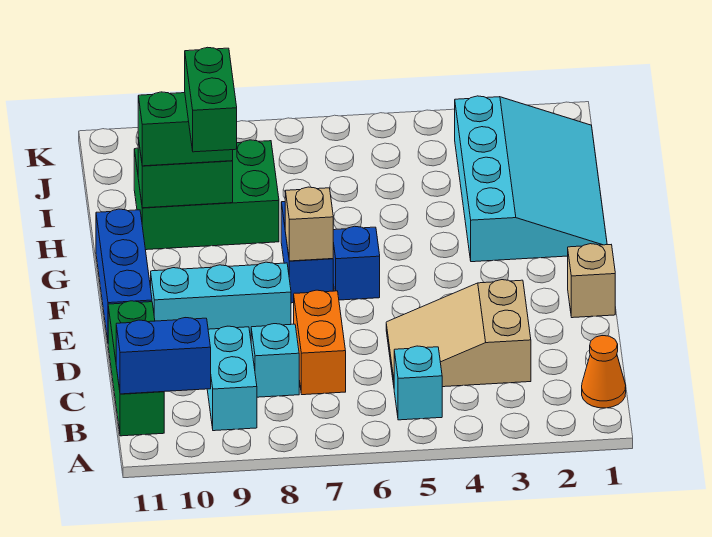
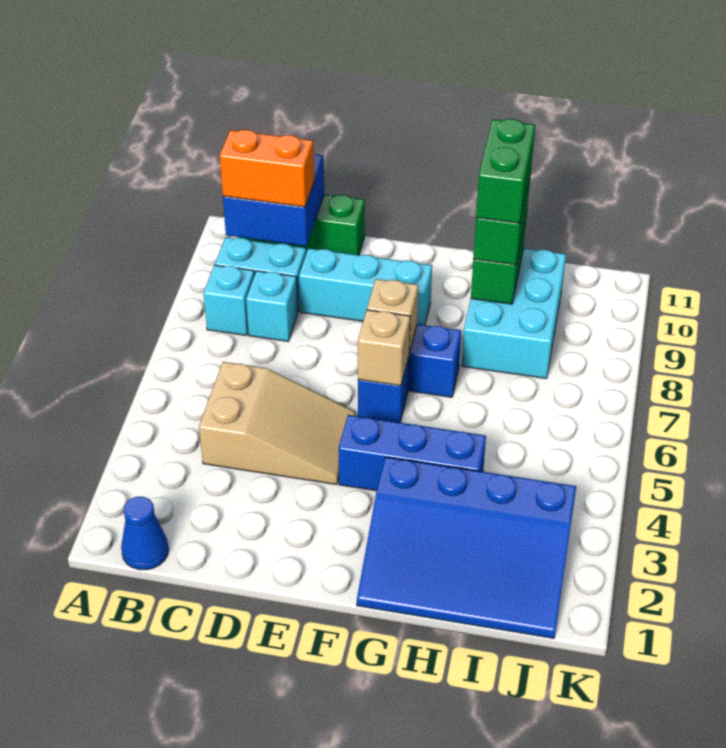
orange cone B1 level 1 -> blue cone B1 level 1
cyan brick B5 level 1 -> cyan brick B8 level 1
blue brick B10:B11 level 2 -> blue brick B10:C11 level 2
tan slope C3:D5 level 1 top 3 -> tan slope C4:E5 level 1 top C
orange brick C7:D7 level 1 -> orange brick B10:C10 level 3
tan brick E1 level 1 -> tan brick F6 level 2
cyan brick E8:E10 level 1 -> cyan brick D9:F9 level 1
blue brick E11:G11 level 1 -> blue brick F4:H4 level 1
cyan slope G1:J3 level 1 top 3 -> blue slope G1:J3 level 1 top 3
green brick G9:H9 level 4 -> green brick H9:H10 level 4
green brick H8:I10 level 1 -> cyan brick H8:I10 level 1

